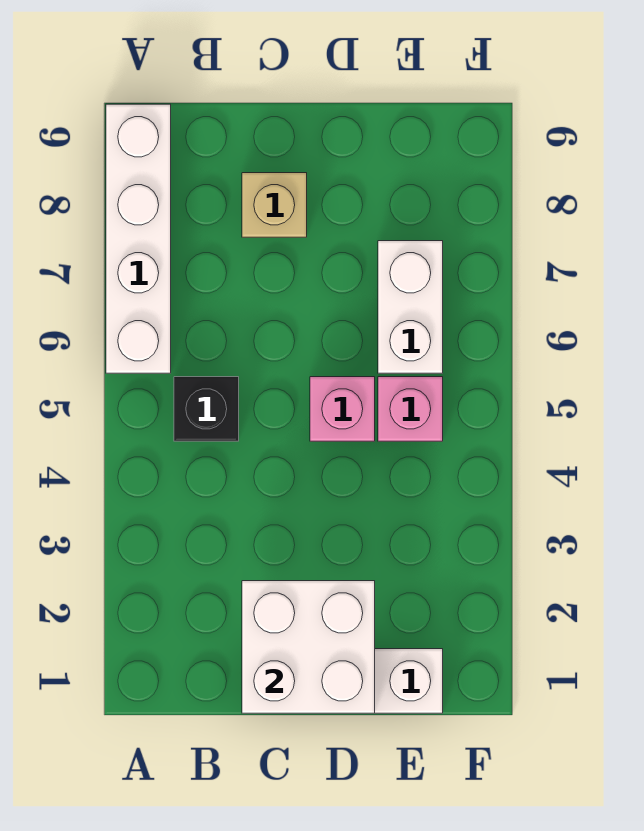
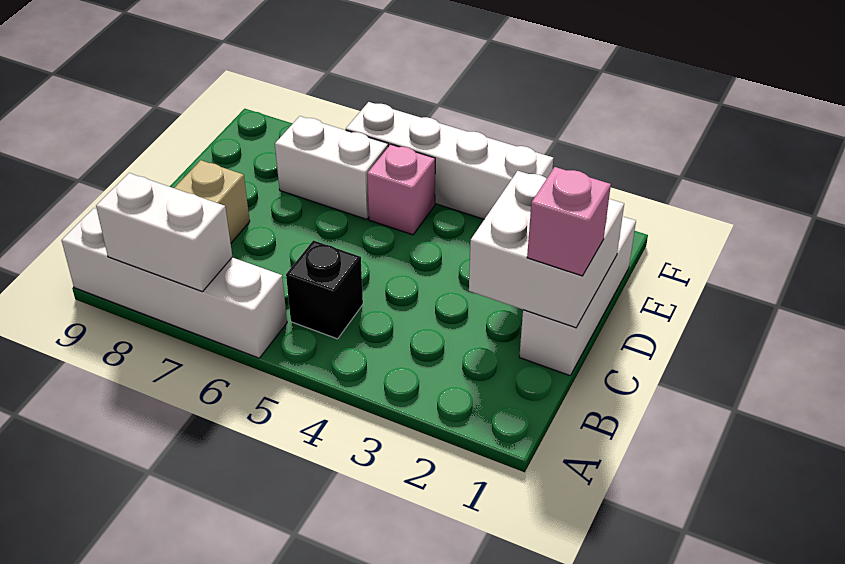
none -> white brick A7:A8 level 2
pink brick D5 level 1 -> pink brick C1 level 3
none -> white brick F3:F6 level 1

